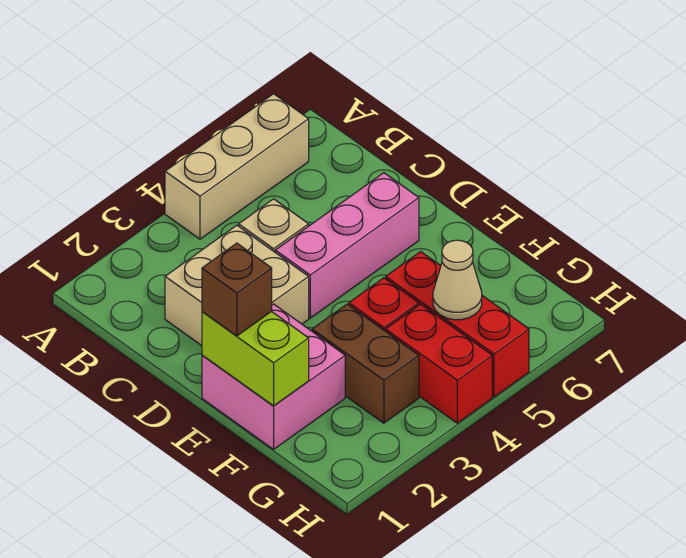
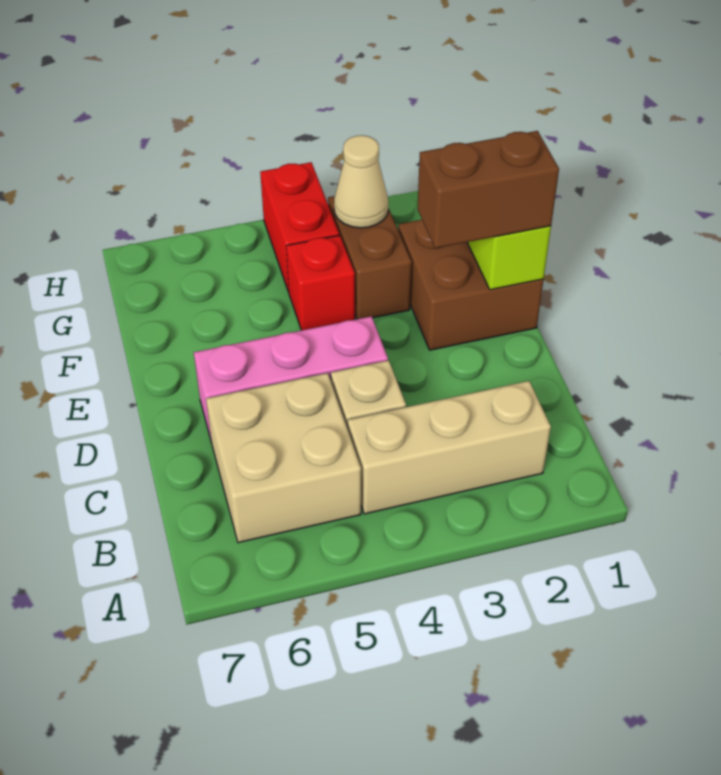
tan brick A4:A6 level 1 -> tan brick B2:B4 level 1
tan brick C2:D3 level 1 -> tan brick B5:C6 level 1
pink brick E1:F2 level 1 -> brown brick E1:F2 level 1
brown brick E1 level 3 -> brown brick E1:E2 level 3
red brick F5:H5 level 1 -> none
tan cone G5 level 2 -> tan cone G3 level 2

